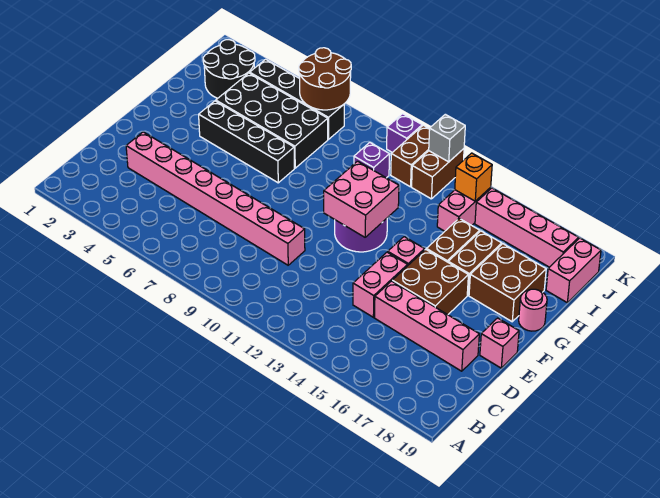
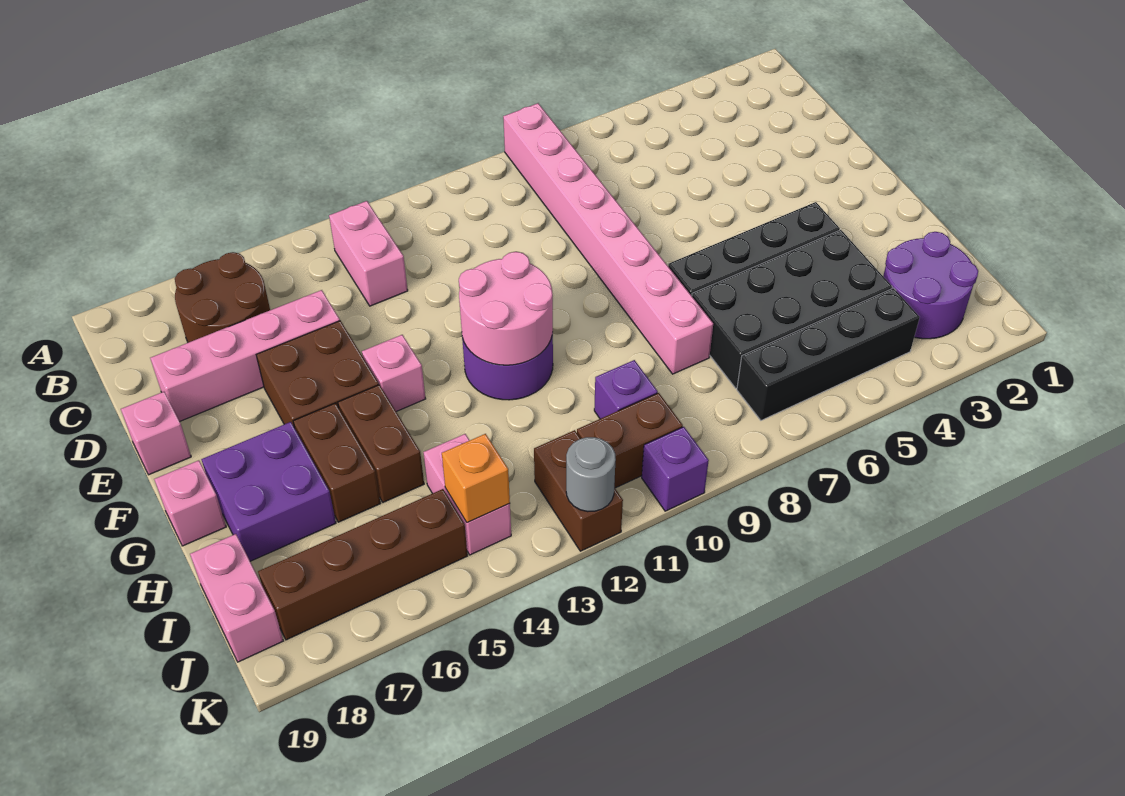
pink brick D3:D10 level 1 -> pink brick A8:H8 level 1
pink brick D14:E14 level 1 -> pink brick B13:C13 level 1
pink brick F11:G12 level 2 -> pink round brick F11:G12 level 2
brown brick G17:H18 level 1 -> purple brick G17:H18 level 1
pink round brick G19 level 1 -> pink brick G19 level 1
black round brick I2:J3 level 1 -> purple round brick I2:J3 level 1
brown round brick J6:K7 level 2 -> brown round brick B16:C17 level 1
brown brick J11:K11 level 1 -> brown brick J10:J11 level 1
pink brick J15:J18 level 1 -> brown brick J15:J18 level 1
grey brick K12 level 2 -> grey round brick K12 level 2

